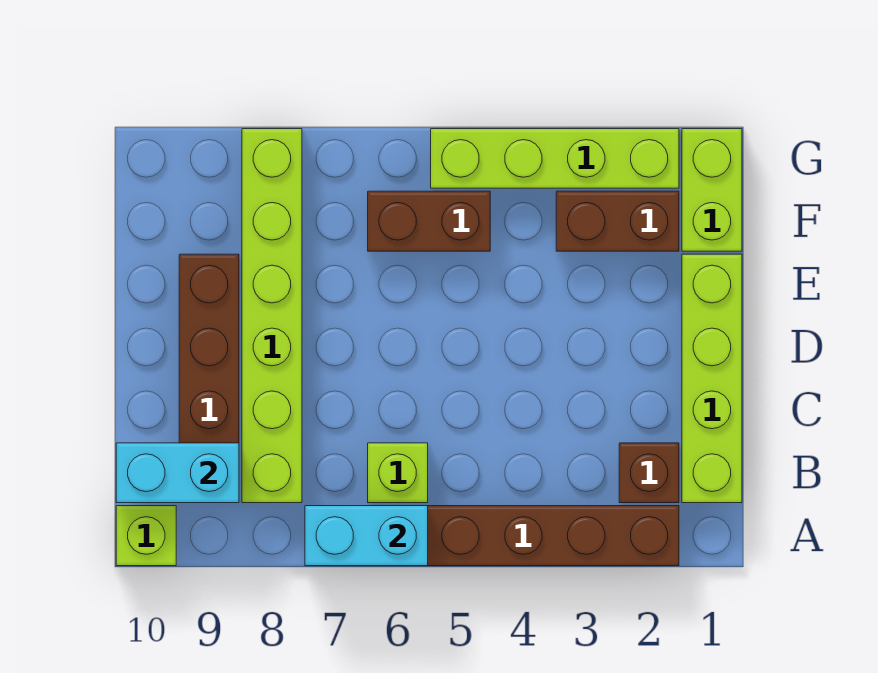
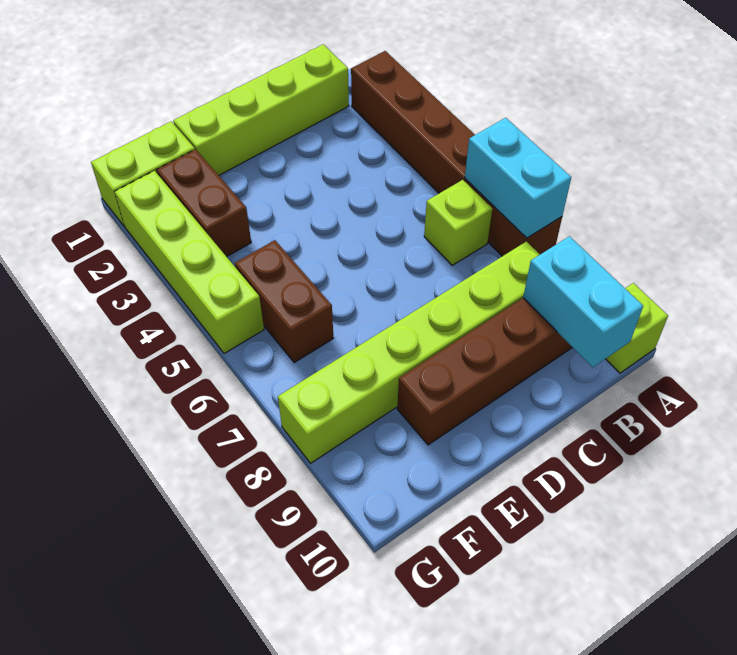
brown brick B2 level 1 -> none

